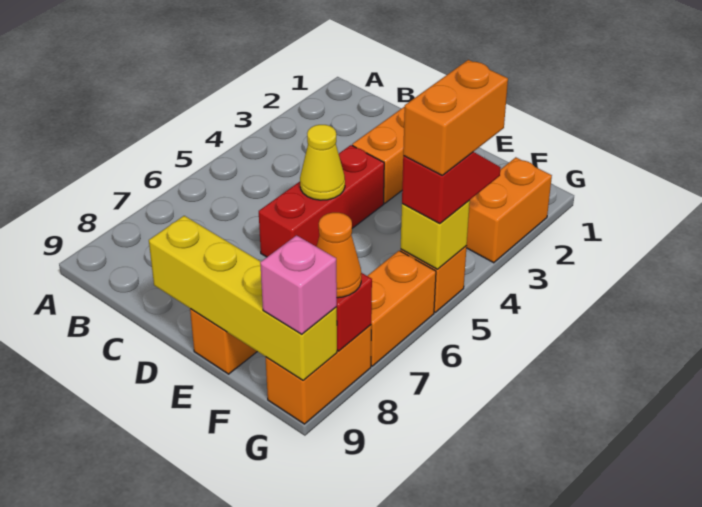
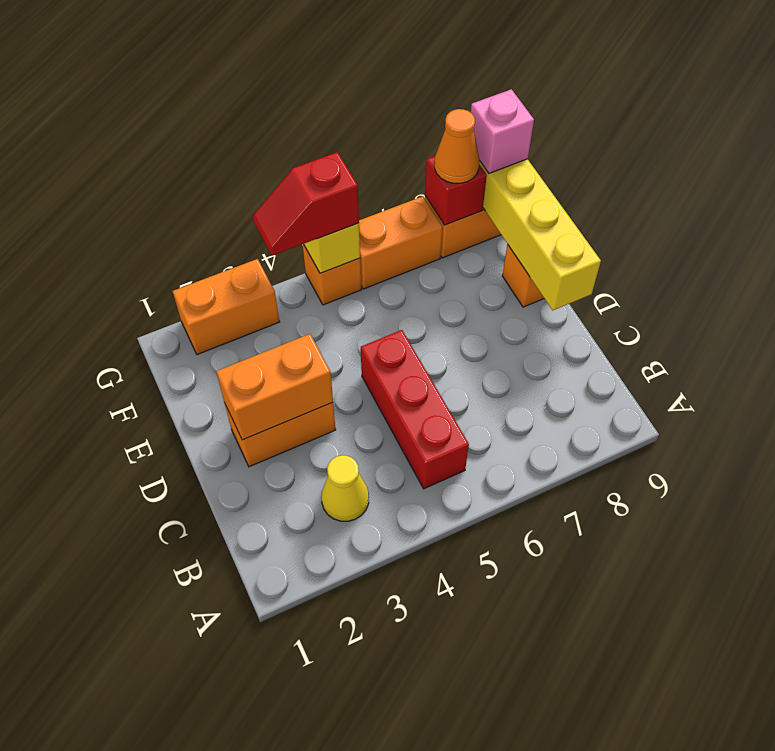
red brick D4:D6 level 1 -> red brick B5:D5 level 1
yellow cone D5 level 2 -> yellow cone B3 level 1
orange brick G4:G5 level 4 -> orange brick D2:D3 level 2

